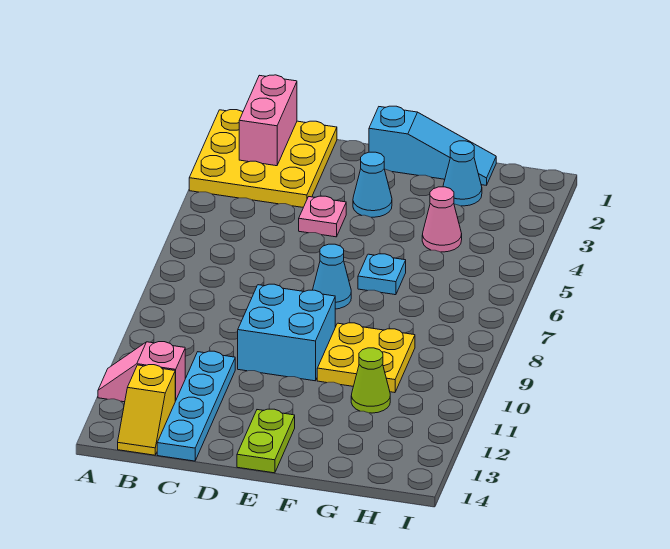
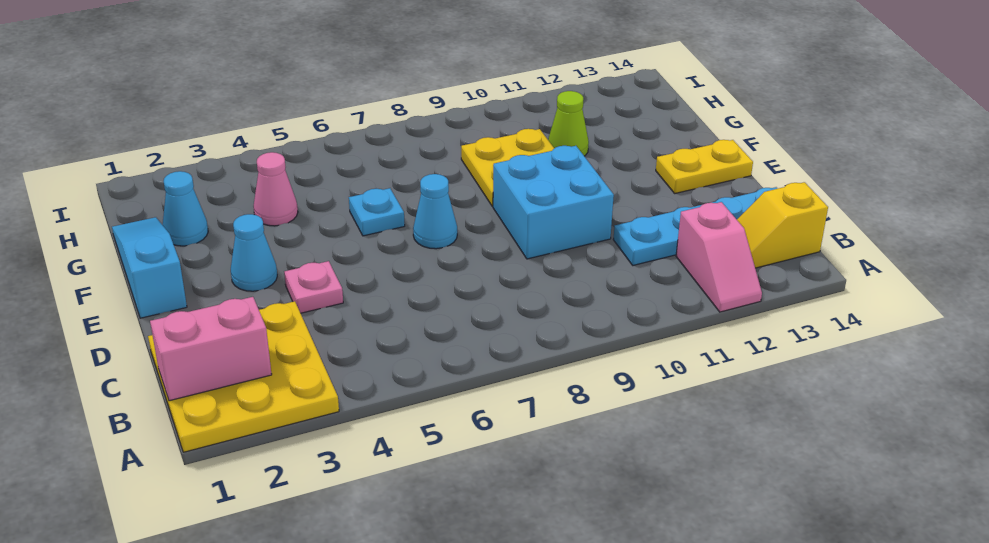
yellow slope B13:B14 level 1 top 13 -> yellow slope B13:B14 level 1 top 14
lime plate E13:E14 level 1 -> yellow plate E13:E14 level 1

